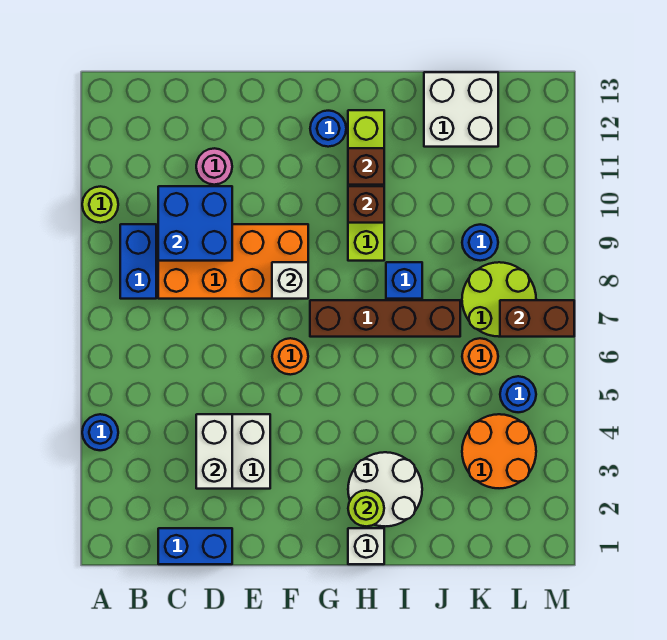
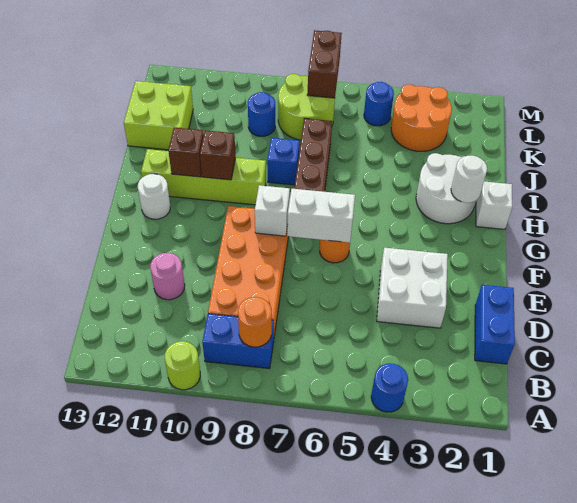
blue brick C9:D10 level 2 -> none
white brick D3:D4 level 2 -> white brick F6:F7 level 2
blue round brick G12 level 1 -> white round brick G12 level 1
lime round brick H2 level 2 -> white round brick H2 level 2
white brick J12:K13 level 1 -> lime brick J12:K13 level 1
orange round brick K6 level 1 -> orange round brick B8 level 2

